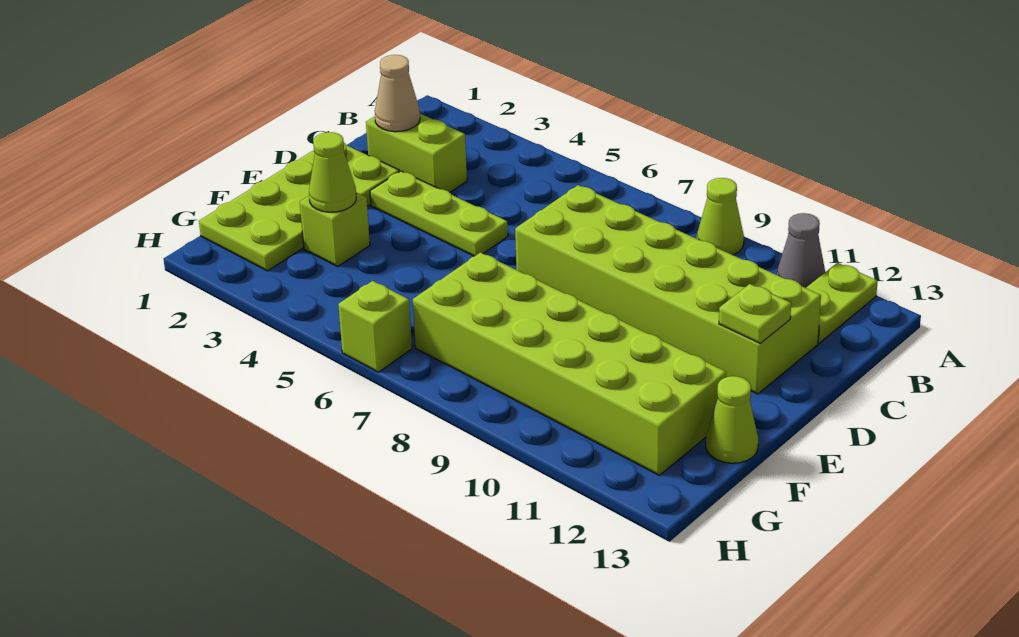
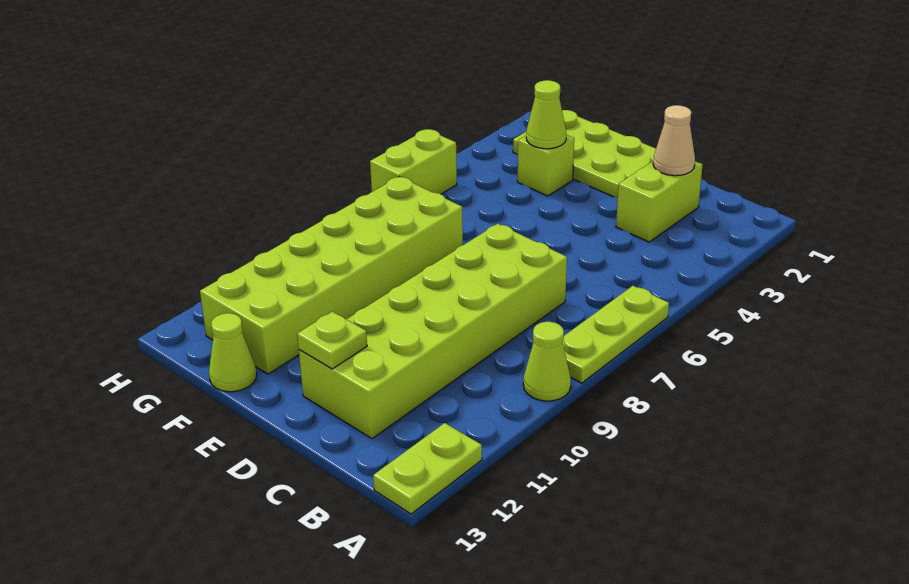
grey cone A11 level 1 -> none
lime plate A12:B12 level 1 -> lime plate A12:A13 level 1
lime plate D3:D5 level 1 -> lime plate A6:A8 level 1
lime brick H6 level 1 -> lime brick H5:H6 level 1

